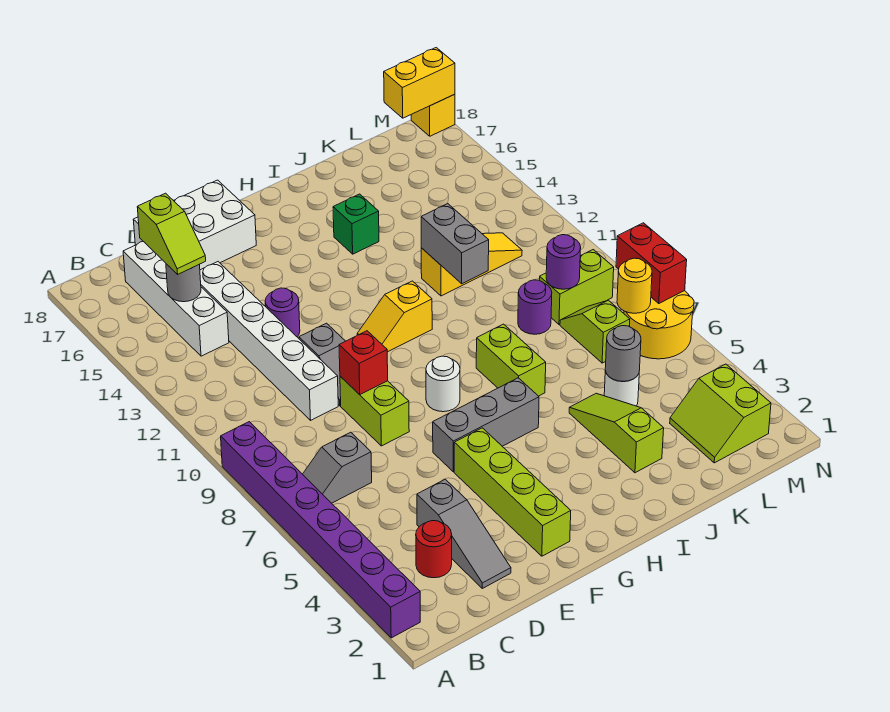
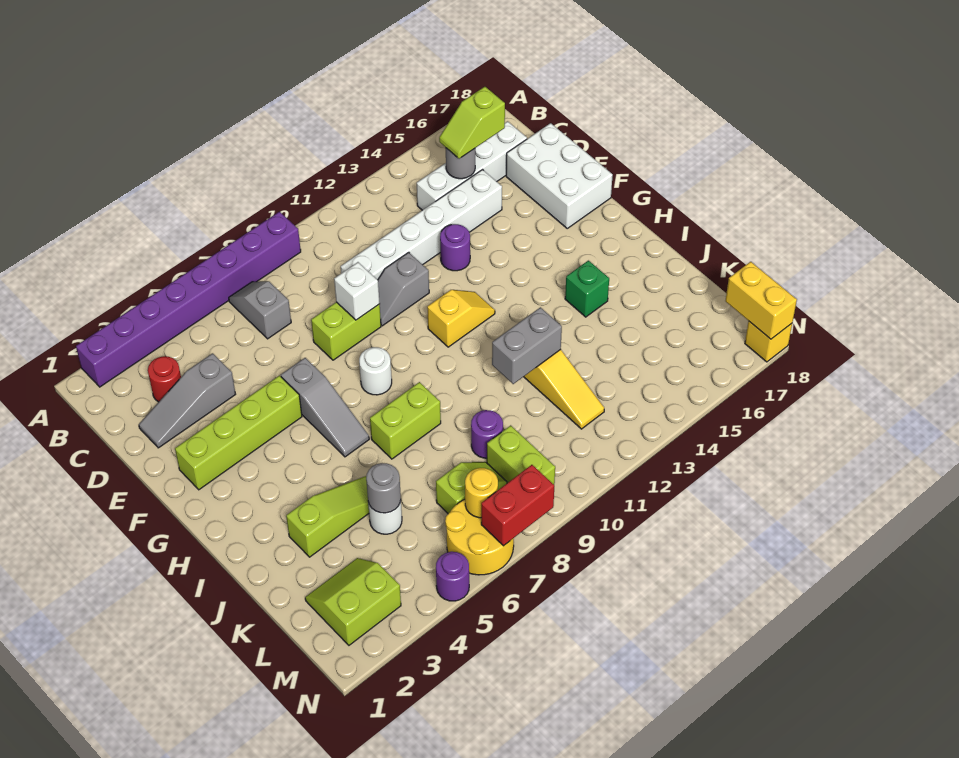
red brick E9 level 2 -> white brick E9 level 2
grey brick F6:H6 level 1 -> grey slope F6:H6 level 1 top F
yellow slope G11:H11 level 1 top H -> yellow slope G11:G12 level 1 top 11
purple round brick L9 level 2 -> purple round brick N5 level 1

